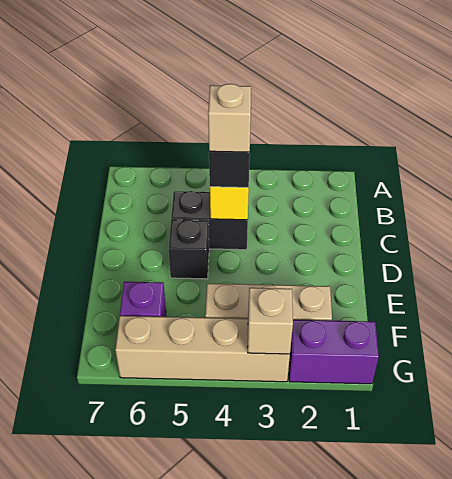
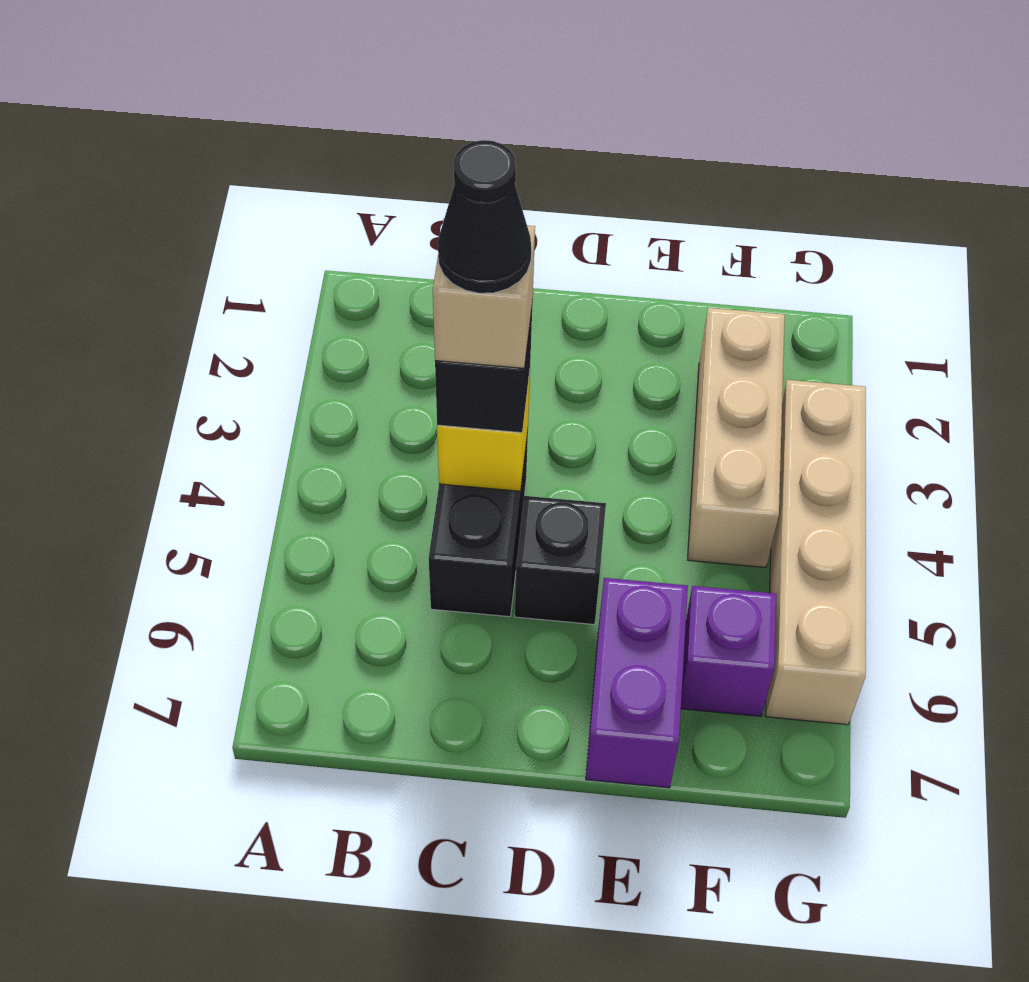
none -> black cone C4 level 5
purple brick G1:G2 level 1 -> purple brick E6:E7 level 1
tan brick G3 level 2 -> none

